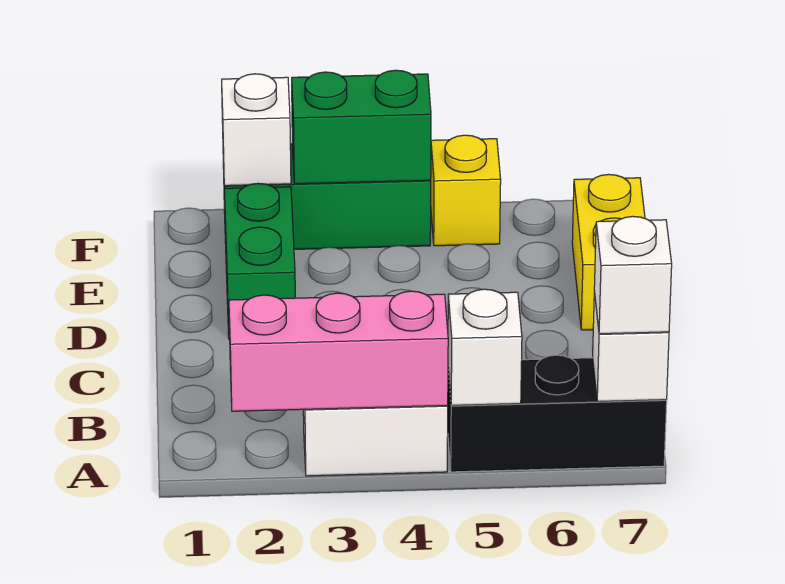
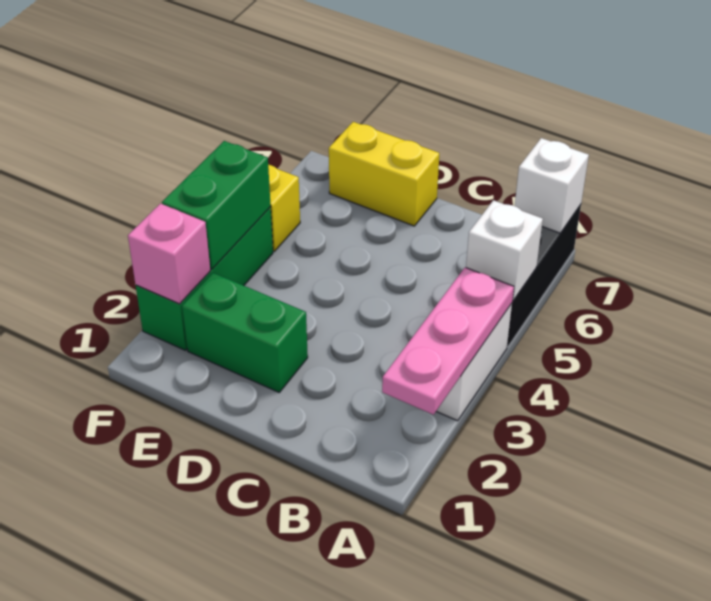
pink brick A2:A4 level 2 -> pink plate A2:A4 level 2
white brick A7 level 3 -> none
white brick F2 level 2 -> pink brick F2 level 2

